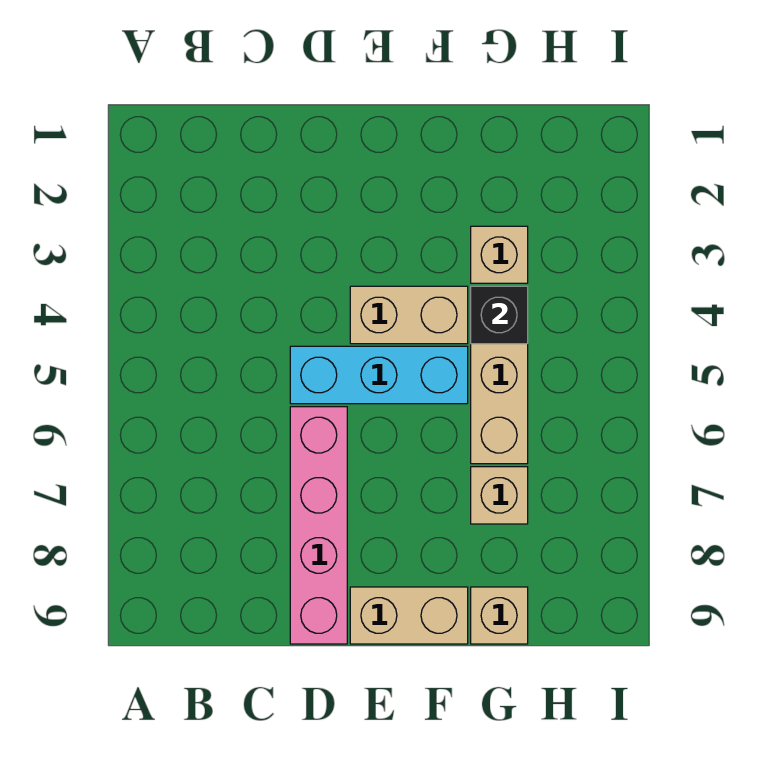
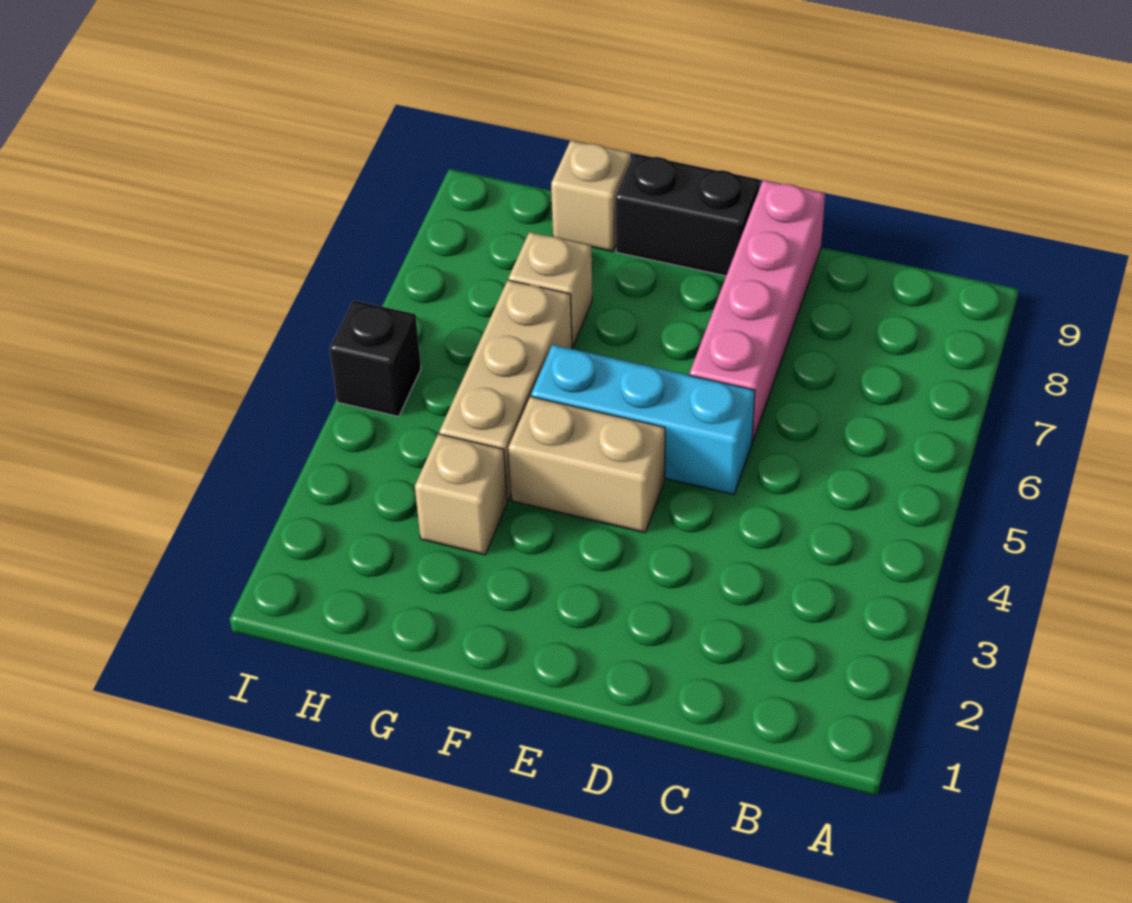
tan brick E9:F9 level 1 -> black brick E9:F9 level 1
black brick G4 level 2 -> black brick I5 level 1

